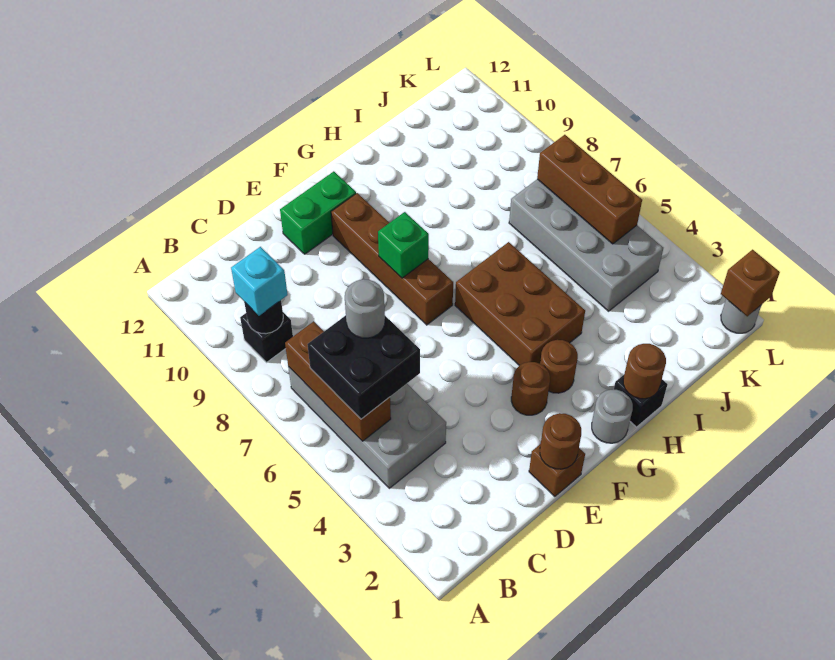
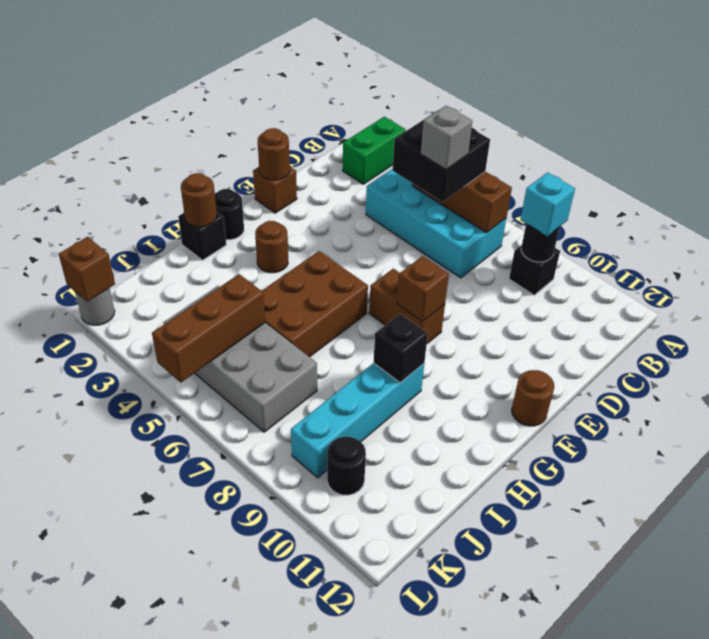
grey brick B4:C7 level 1 -> cyan brick B4:C7 level 1
grey round brick C6 level 4 -> grey brick C6 level 4
green brick E11:F11 level 1 -> green brick A2:B2 level 1
brown round brick F3 level 1 -> brown round brick F12 level 1
brown brick F7:F10 level 1 -> brown brick F7:F8 level 1
green brick F8 level 2 -> brown brick F8 level 2
grey round brick G1 level 1 -> black round brick G1 level 1
brown brick G4:H6 level 1 -> brown brick G5:I6 level 1
none -> cyan brick H9:K9 level 1
none -> black brick H9 level 2
brown brick K5:K7 level 2 -> brown brick J5:L5 level 2
none -> black round brick K10 level 1

